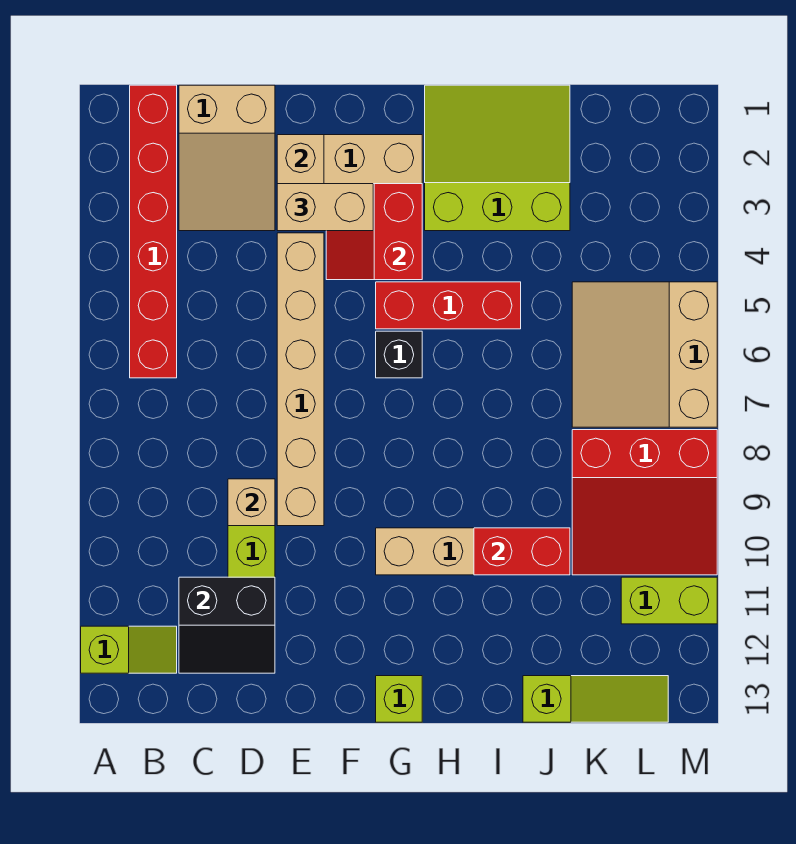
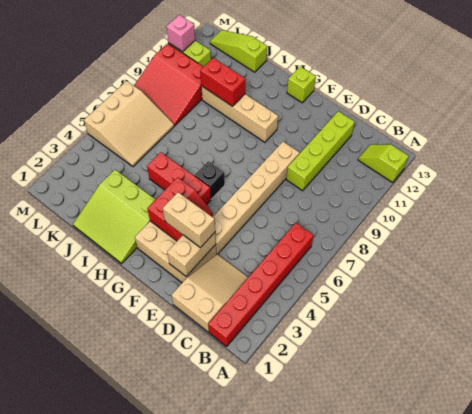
black slope C11:D12 level 2 top 11 -> none
tan brick D9 level 2 -> none
red slope K8:M10 level 1 top 8 -> red slope K8:M10 level 1 top 10
none -> pink brick M11 level 2

